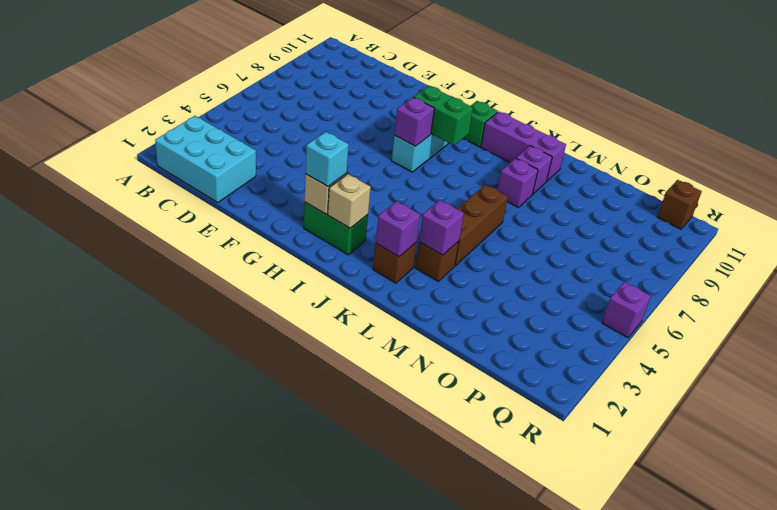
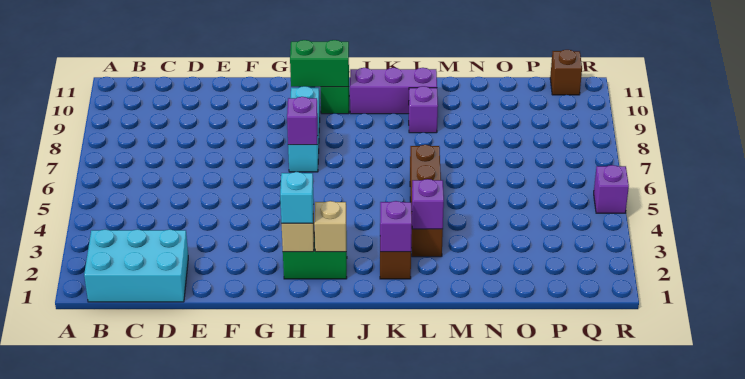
green brick H8:I8 level 2 -> green brick H10:I10 level 2
purple brick L8 level 1 -> none

